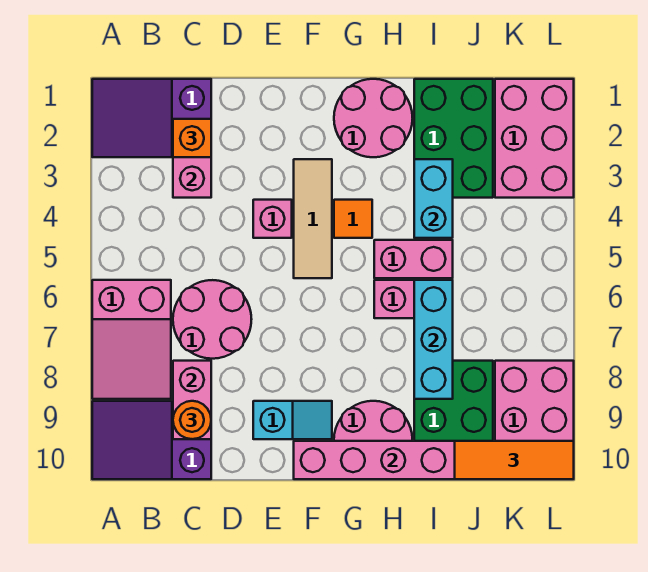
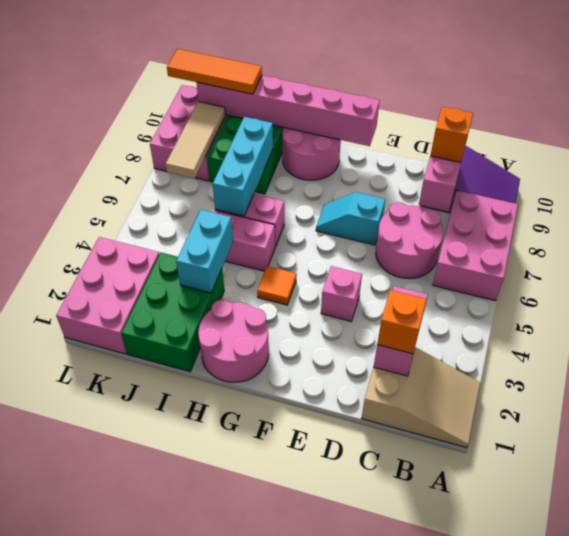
purple slope A1:C2 level 1 top C -> tan slope A1:C2 level 1 top C
pink slope A6:B8 level 1 top 6 -> pink brick A6:B8 level 1
orange round brick C9 level 3 -> orange brick C9 level 3
cyan slope E9:F9 level 1 top E -> cyan slope E7:F7 level 1 top E
tan tile F3:F5 level 1 -> tan tile K7:K9 level 2

